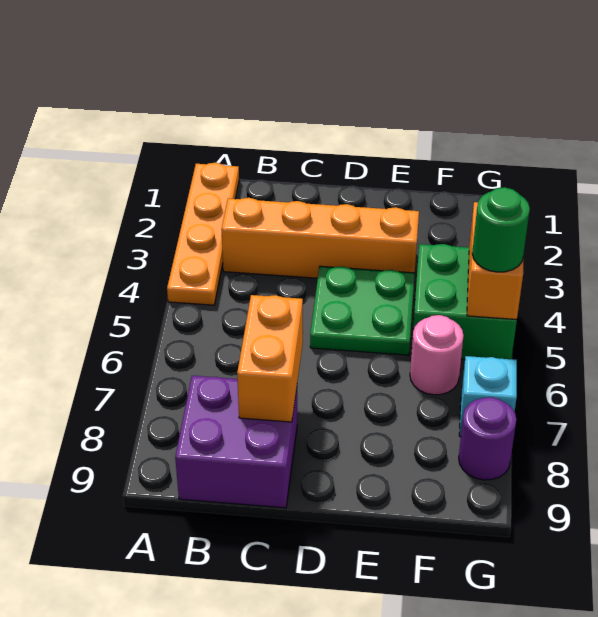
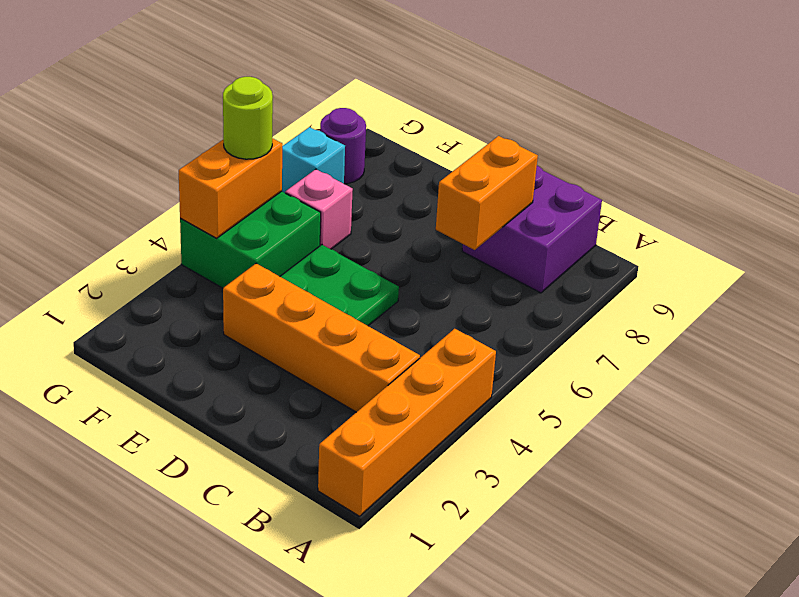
orange plate A1:A4 level 1 -> orange brick A1:A4 level 1
pink round brick F6 level 1 -> pink brick F6 level 1
green round brick G5 level 3 -> lime round brick G5 level 3

